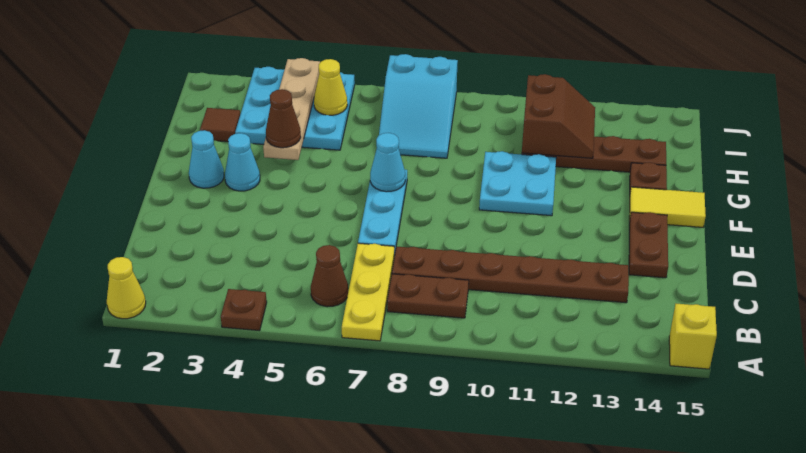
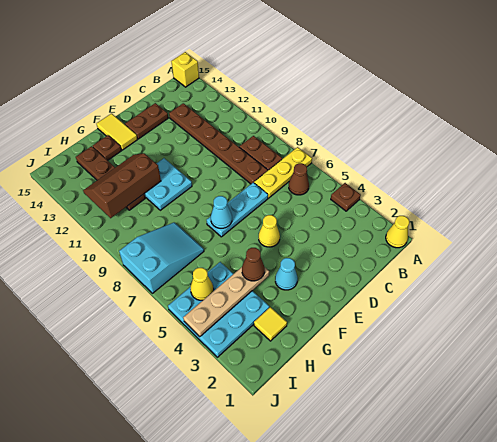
none -> yellow cone E5 level 1
cyan cone F2 level 1 -> none
brown tile H2 level 1 -> yellow tile H2 level 1
brown slope H11:I12 level 2 top 11 -> brown slope G11:I12 level 2 top 11

